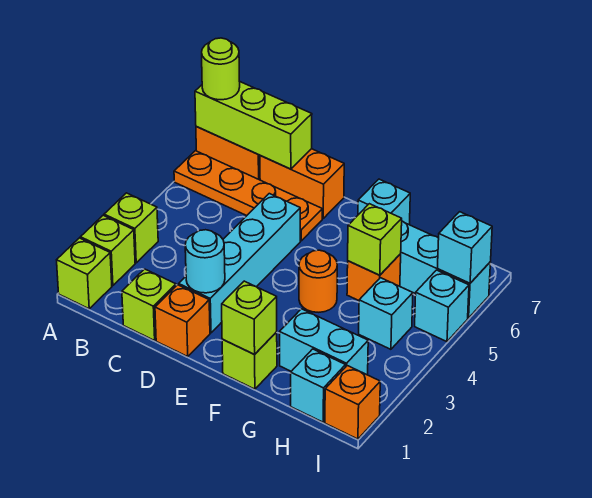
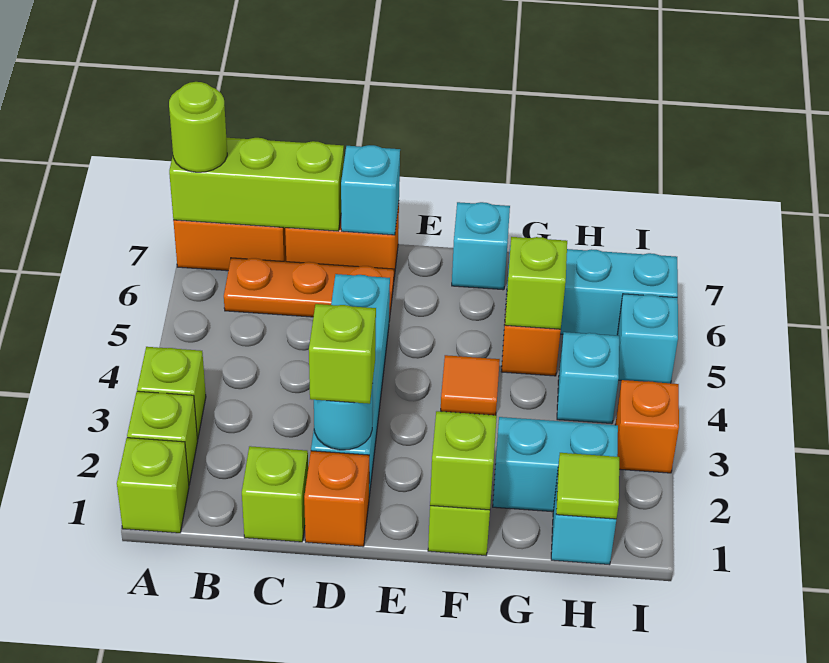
orange plate A6:D6 level 1 -> orange plate B6:D6 level 1
none -> lime brick D2 level 3
orange round brick F4 level 1 -> orange tile F4 level 1
none -> lime tile H1 level 2
orange brick I1 level 1 -> orange brick I3 level 1
cyan brick I6 level 2 -> cyan brick D7 level 2

